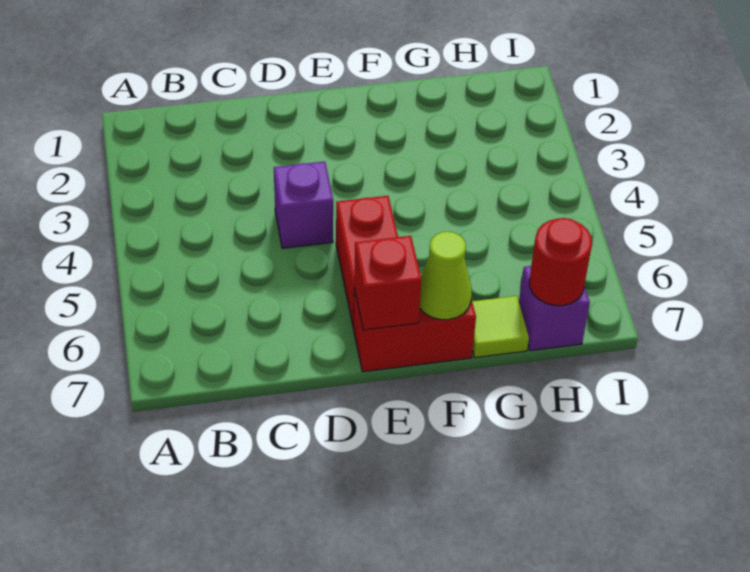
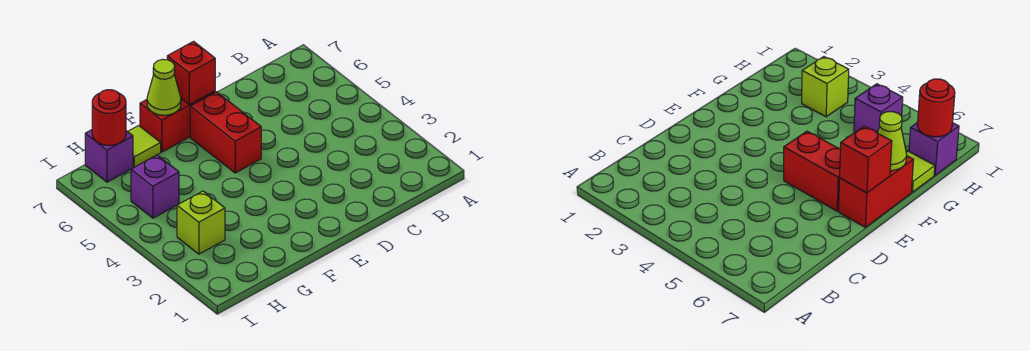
purple brick D4 level 1 -> purple brick H5 level 1
none -> lime brick H3 level 1

